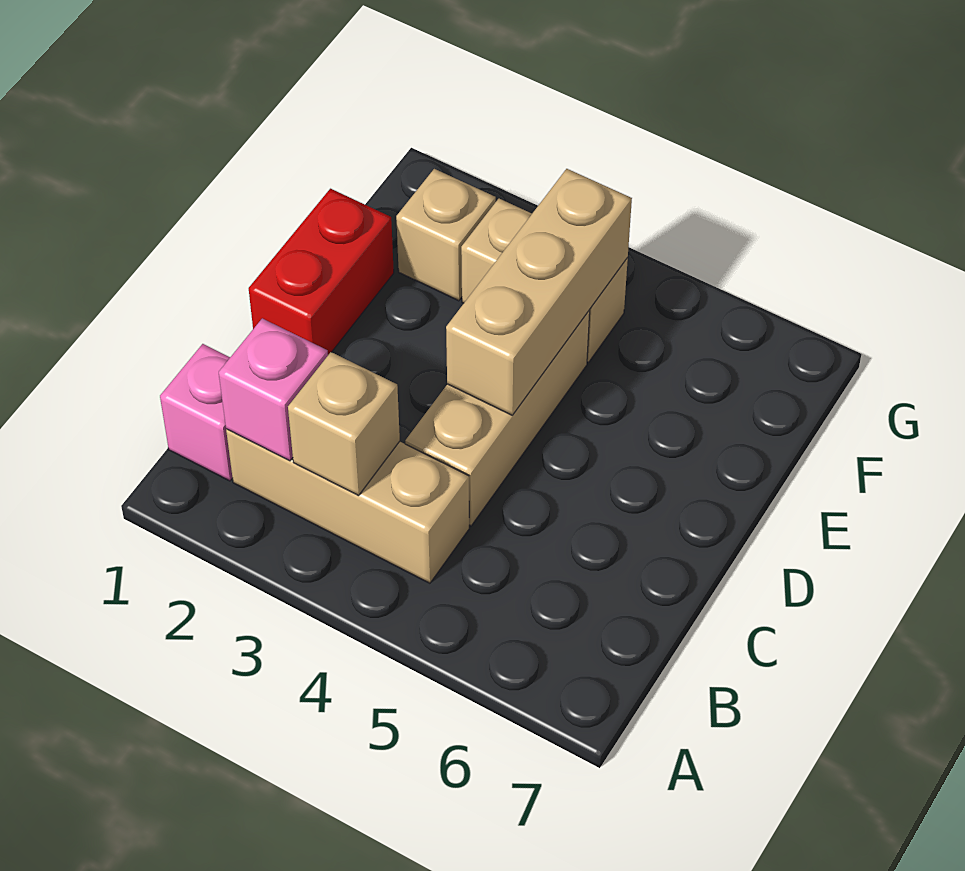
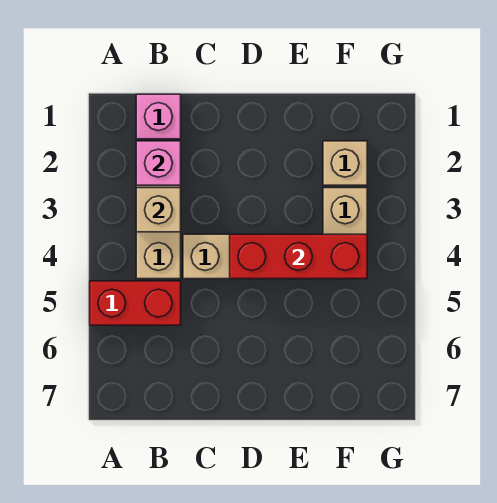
red brick D1:E1 level 1 -> red brick A5:B5 level 1
tan brick D4:F4 level 2 -> red brick D4:F4 level 2

